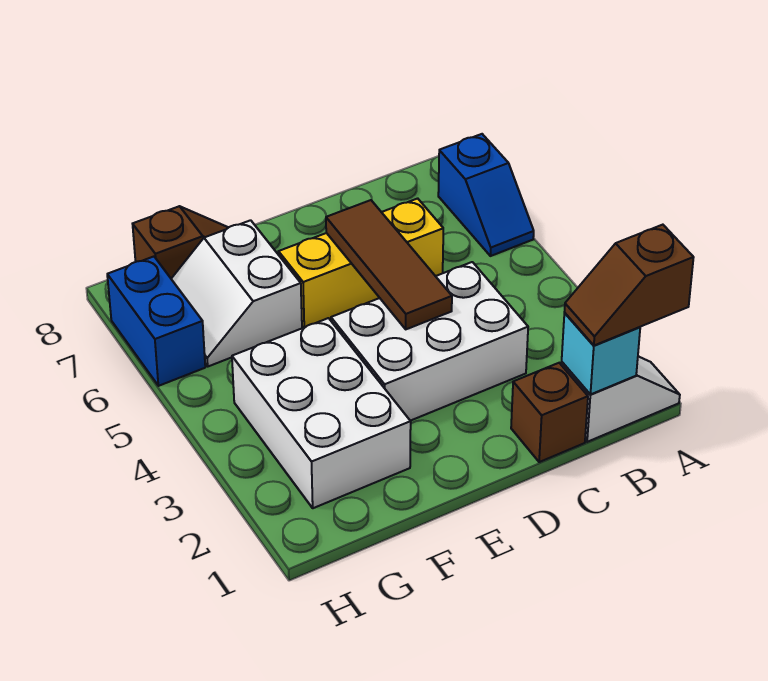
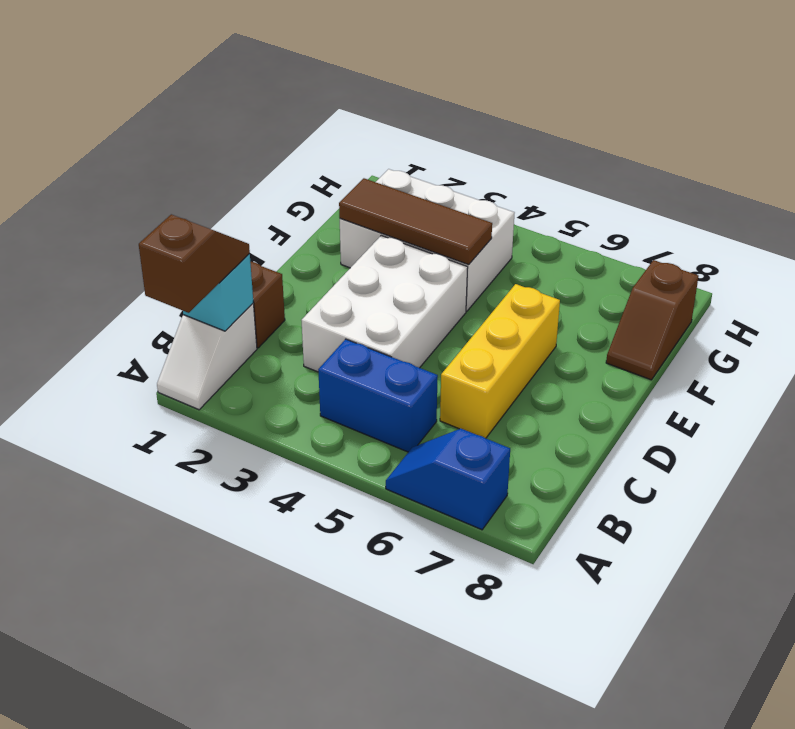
brown tile D4:D6 level 2 -> brown tile F2:F4 level 2
white slope F6:G7 level 1 top F -> none
blue brick H6:H7 level 1 -> blue brick B4:B5 level 1

